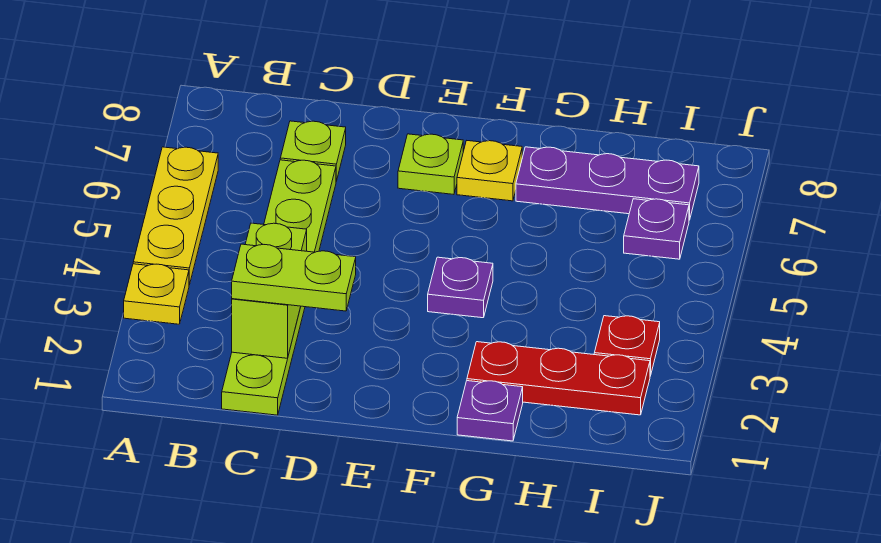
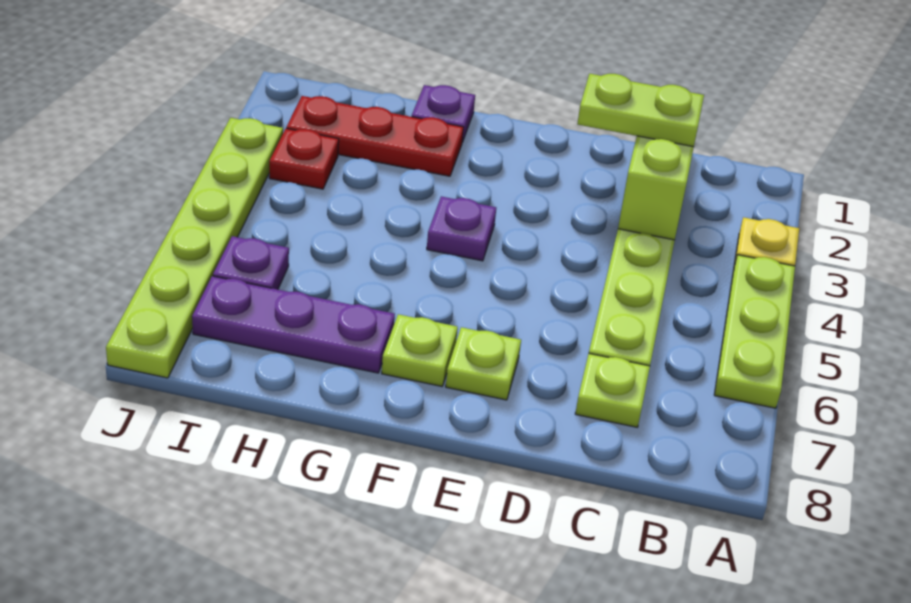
yellow plate A4:A6 level 1 -> lime plate A4:A6 level 1
yellow plate F7 level 1 -> lime plate F7 level 1
none -> lime plate J3:J8 level 1

